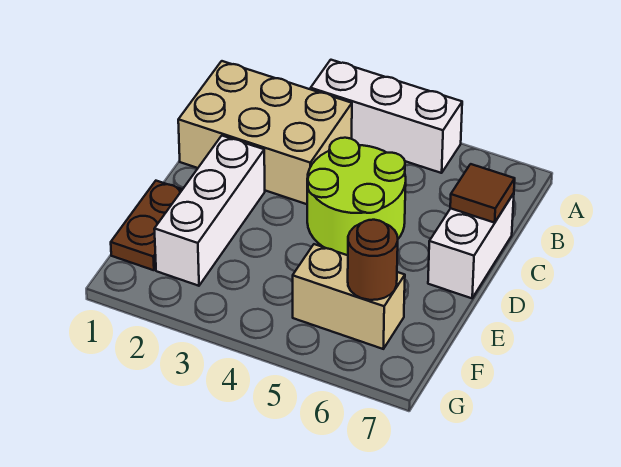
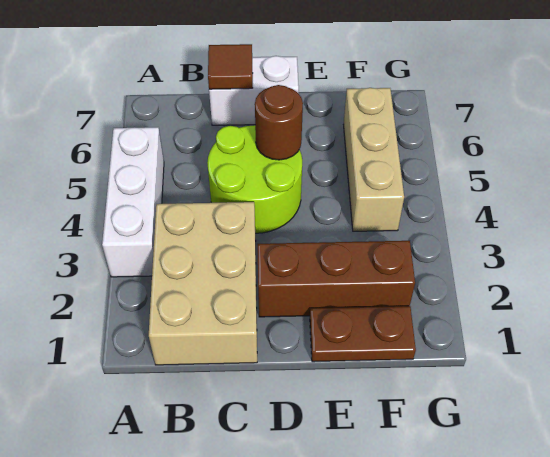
white brick D2:F2 level 1 -> brown brick D2:F2 level 1
tan brick F5:F6 level 1 -> tan brick F4:F6 level 1
brown round brick F6 level 2 -> brown round brick D5 level 2

